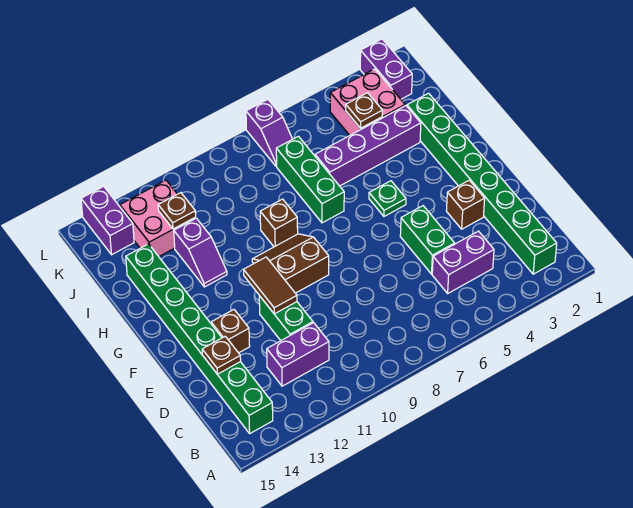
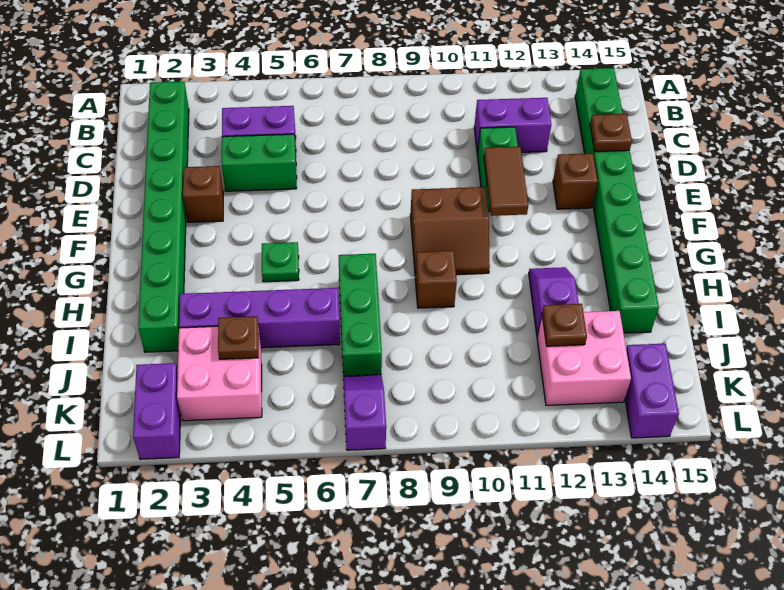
green brick D5:E5 level 1 -> green brick D4:D5 level 1

